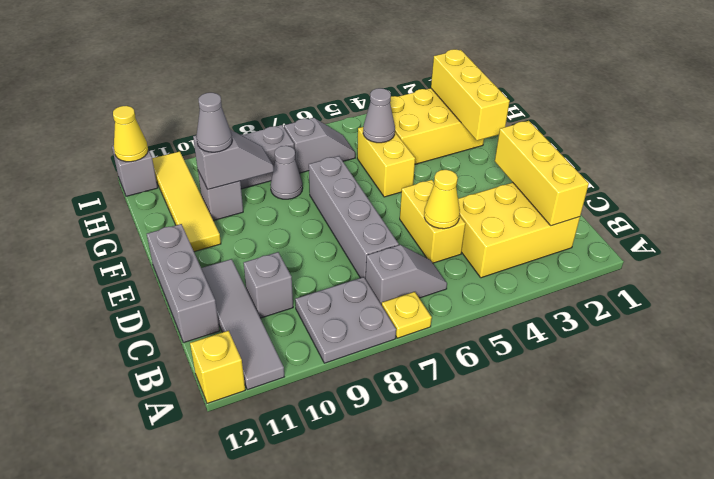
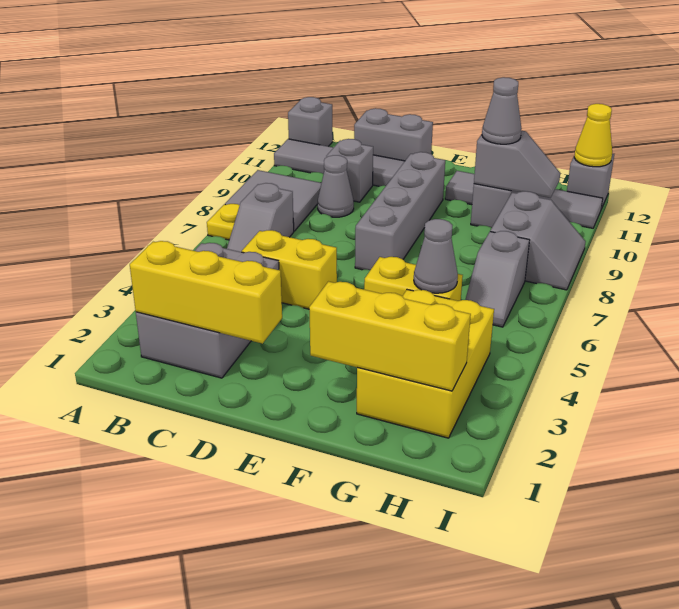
grey plate A8:B9 level 1 -> grey tile A8:B9 level 1
yellow brick A12 level 1 -> grey brick A12 level 1
yellow brick B2:C4 level 1 -> grey brick B2:C4 level 1
yellow cone C5 level 2 -> none
grey brick C7:F7 level 1 -> grey brick E7:E10 level 1
grey brick C12:E12 level 1 -> grey brick C12:D12 level 1
yellow tile F11:I11 level 1 -> grey tile F11:I11 level 1
grey cone G8 level 1 -> grey cone C9 level 1
grey slope G9:G10 level 2 top 10 -> grey slope G10:H10 level 2 top G

